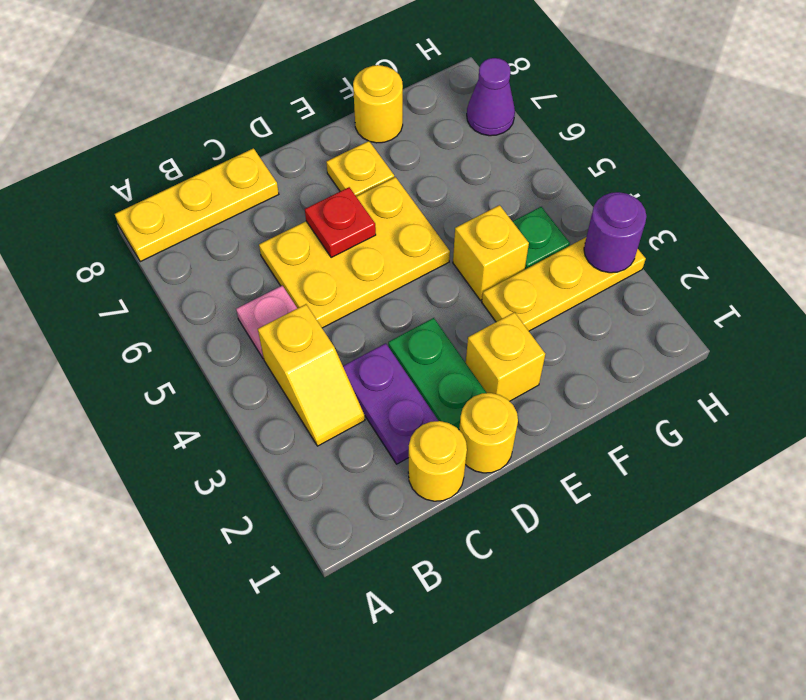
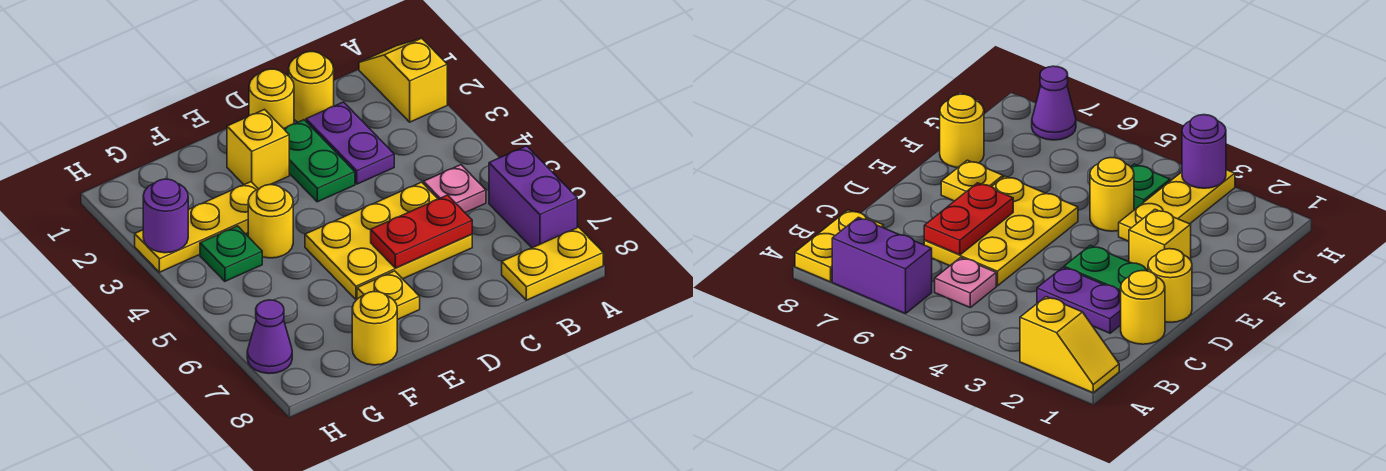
none -> purple brick A6:A7 level 1
yellow plate A8:C8 level 1 -> yellow plate A8:B8 level 1
yellow slope B3:B4 level 1 top 4 -> yellow slope A1:A2 level 1 top 2
red plate D6 level 2 -> red plate C6:D6 level 2
yellow brick F4 level 1 -> yellow round brick F4 level 1

